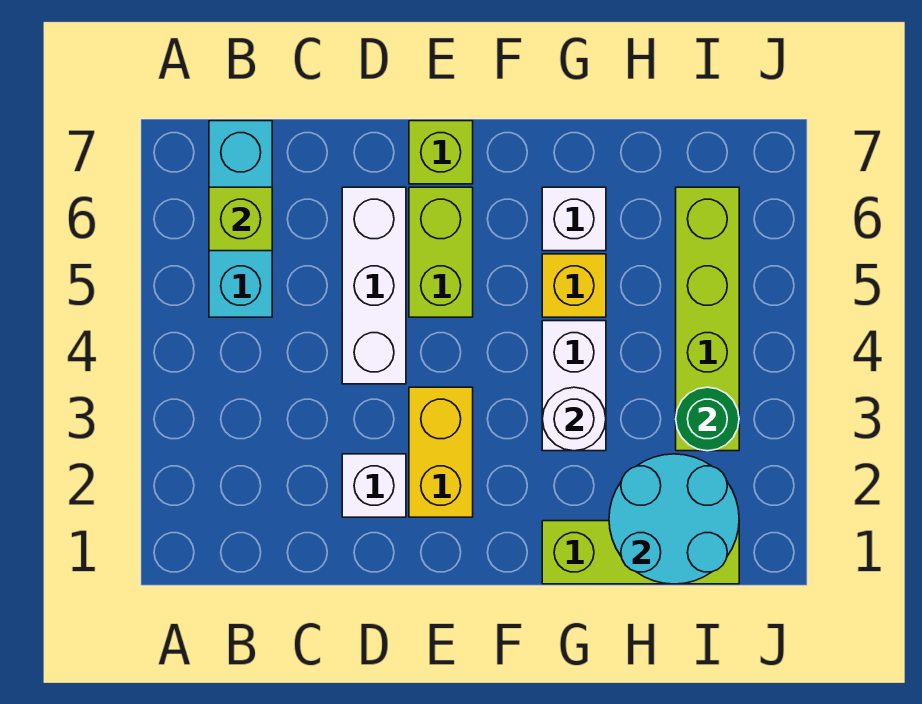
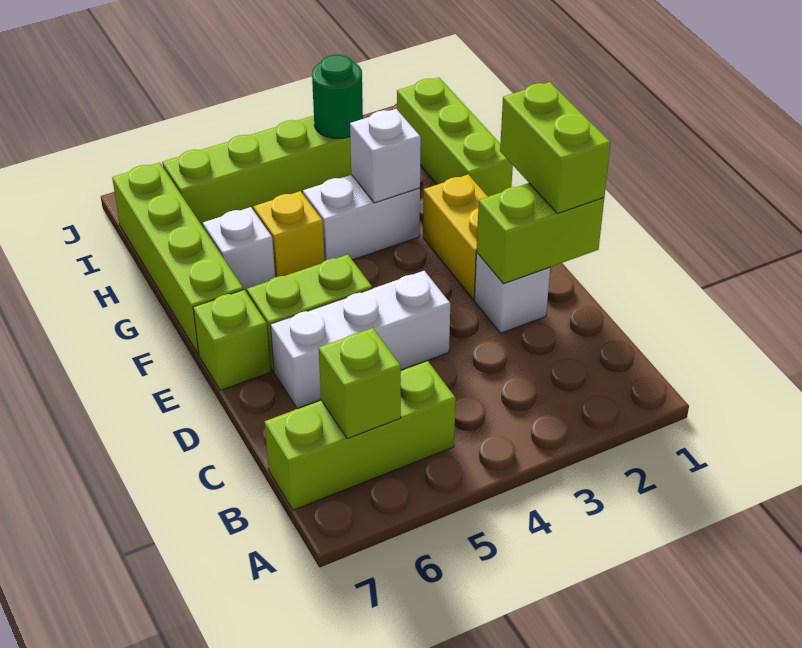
cyan brick B5:B7 level 1 -> lime brick B5:B7 level 1
none -> lime brick D1:D2 level 2
none -> lime brick D1:E1 level 3
yellow brick E2:E3 level 1 -> yellow brick E2:F2 level 1
none -> lime brick F7:I7 level 1
white round brick G3 level 2 -> white brick G3 level 2
cyan round brick H1:I2 level 2 -> none

